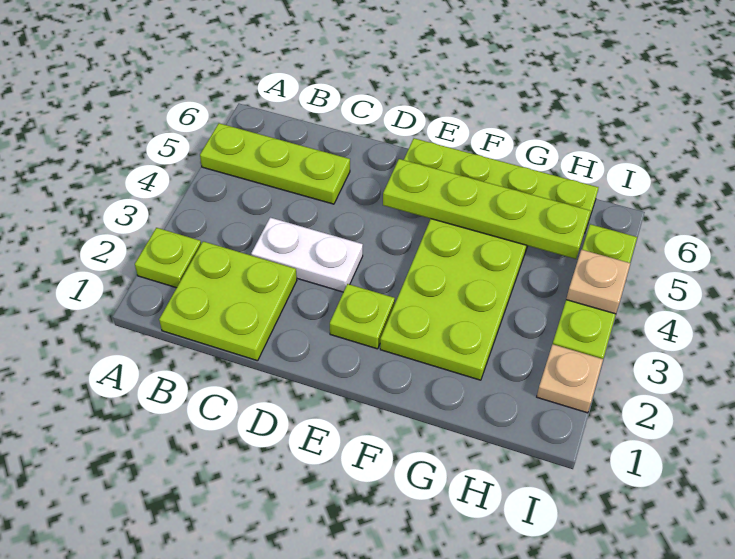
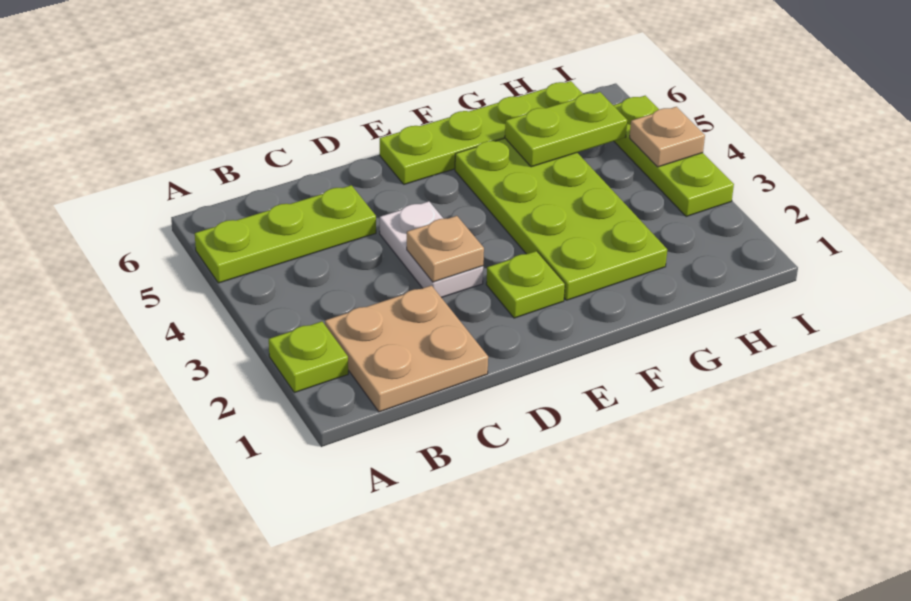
lime plate B1:C2 level 1 -> tan plate B1:C2 level 1
white plate C3:D3 level 1 -> white plate D3:D4 level 1
lime plate E5:H5 level 2 -> lime plate G5:H5 level 2
tan plate I2 level 1 -> tan plate D3 level 2

